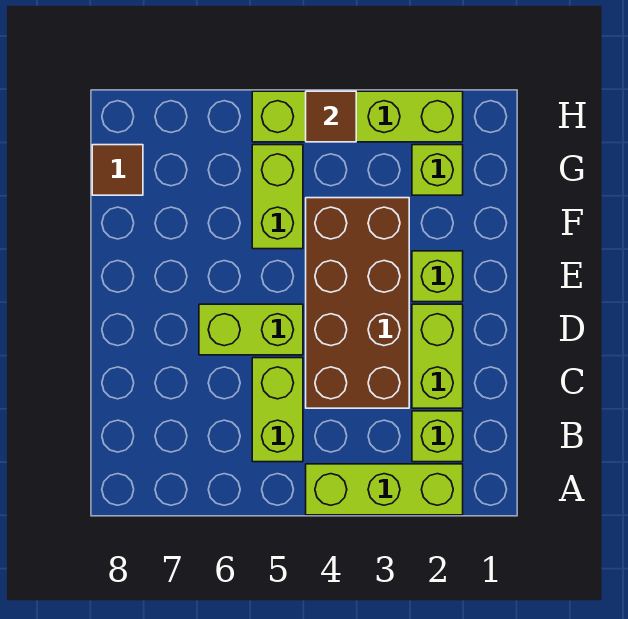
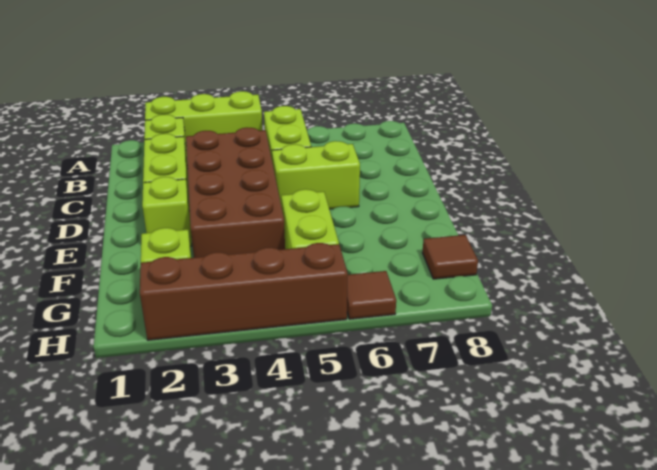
lime brick H2:H5 level 1 -> brown brick H2:H5 level 1
brown tile H4 level 2 -> brown tile H6 level 1

